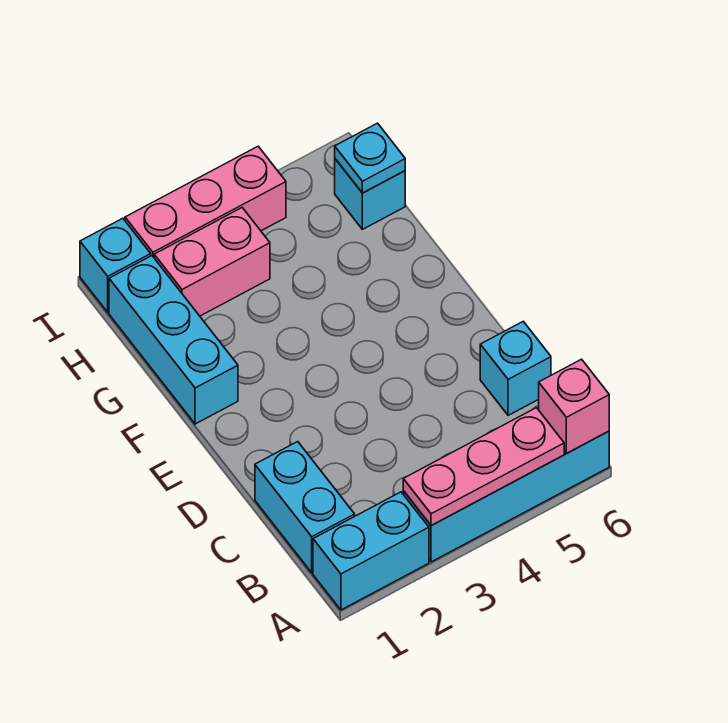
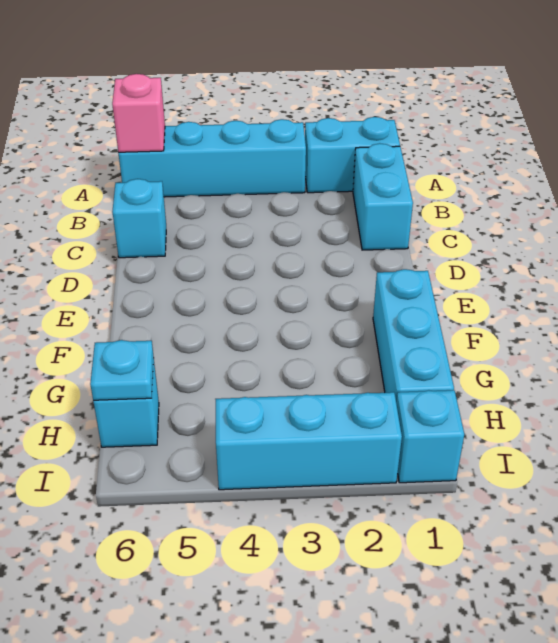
pink plate A3:A5 level 2 -> none
pink brick H2:H3 level 1 -> none
pink brick I2:I4 level 1 -> cyan brick I2:I4 level 1

